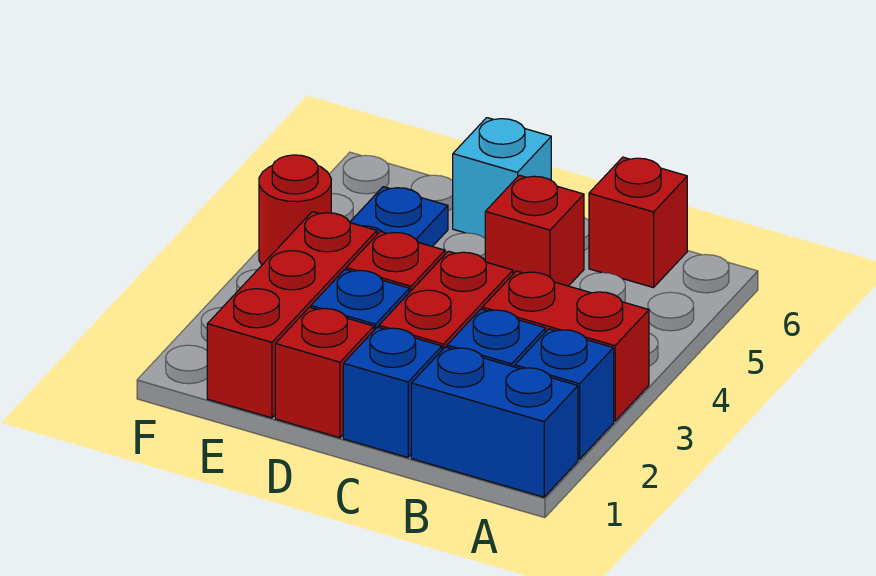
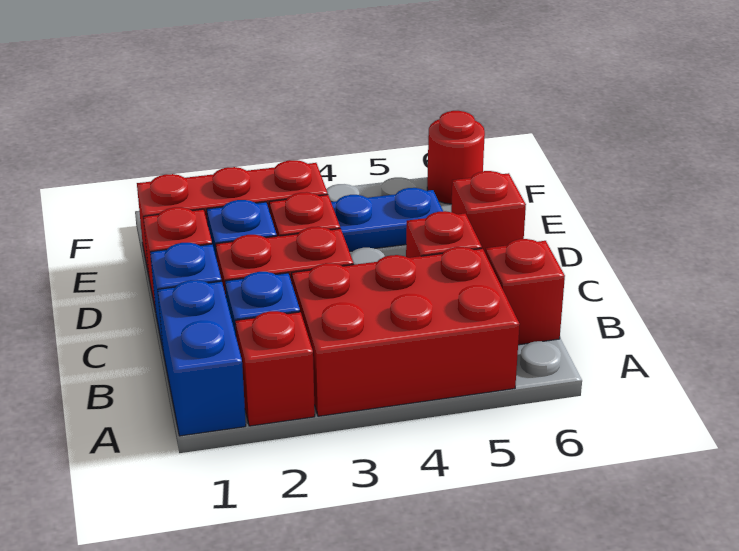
blue brick A2 level 1 -> red brick A2 level 1
red brick A3:B3 level 1 -> red brick A3:B5 level 1
cyan brick D6 level 1 -> red brick D6 level 1
red round brick F4 level 1 -> red round brick F6 level 1

